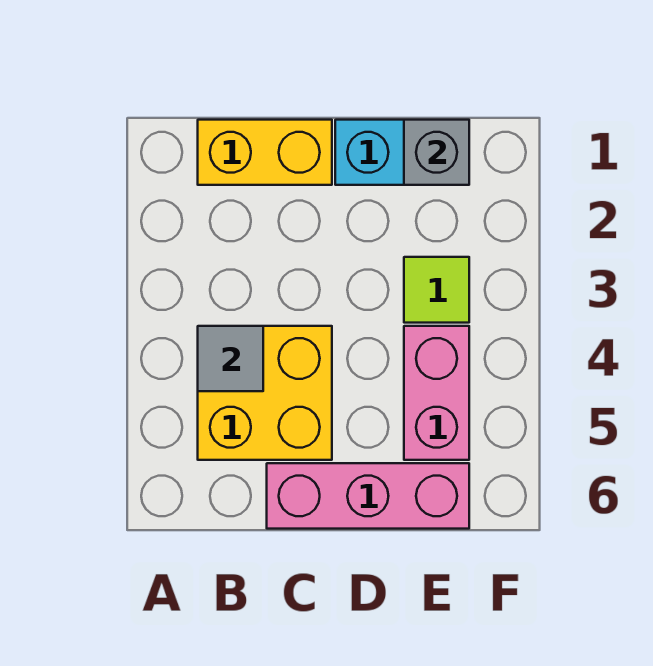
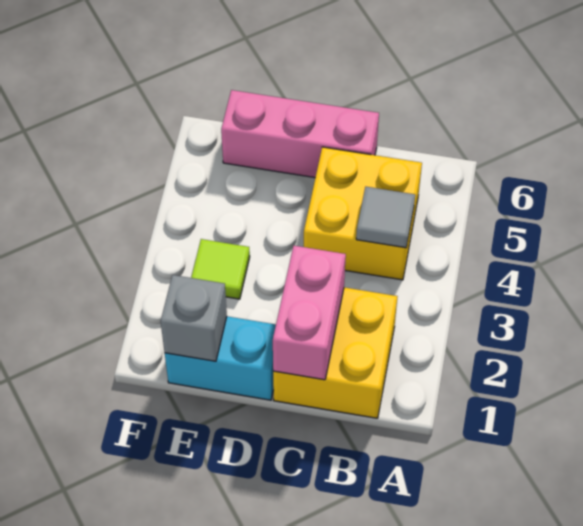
yellow brick B1:C1 level 1 -> yellow brick B1:C2 level 1
pink brick E4:E5 level 1 -> pink brick C1:C2 level 2

